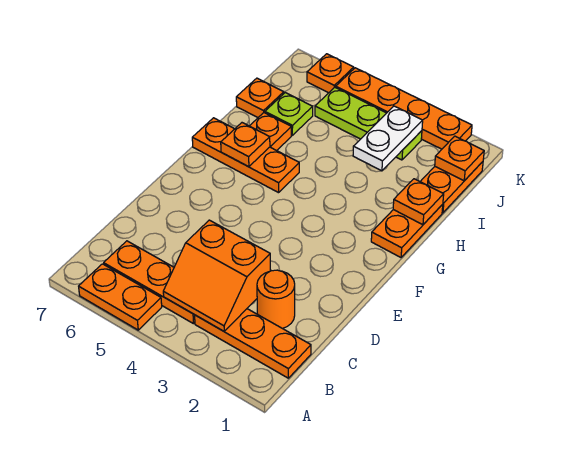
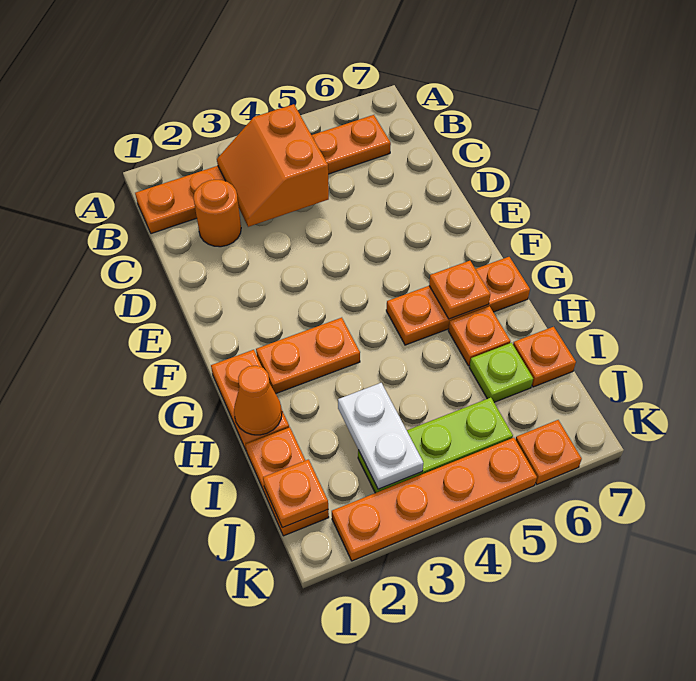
orange plate A5:A6 level 1 -> orange plate G2:G3 level 1
orange slope B3:C4 level 2 top C -> orange slope B3:C4 level 2 top 4
orange plate H1 level 2 -> orange cone H1 level 2

